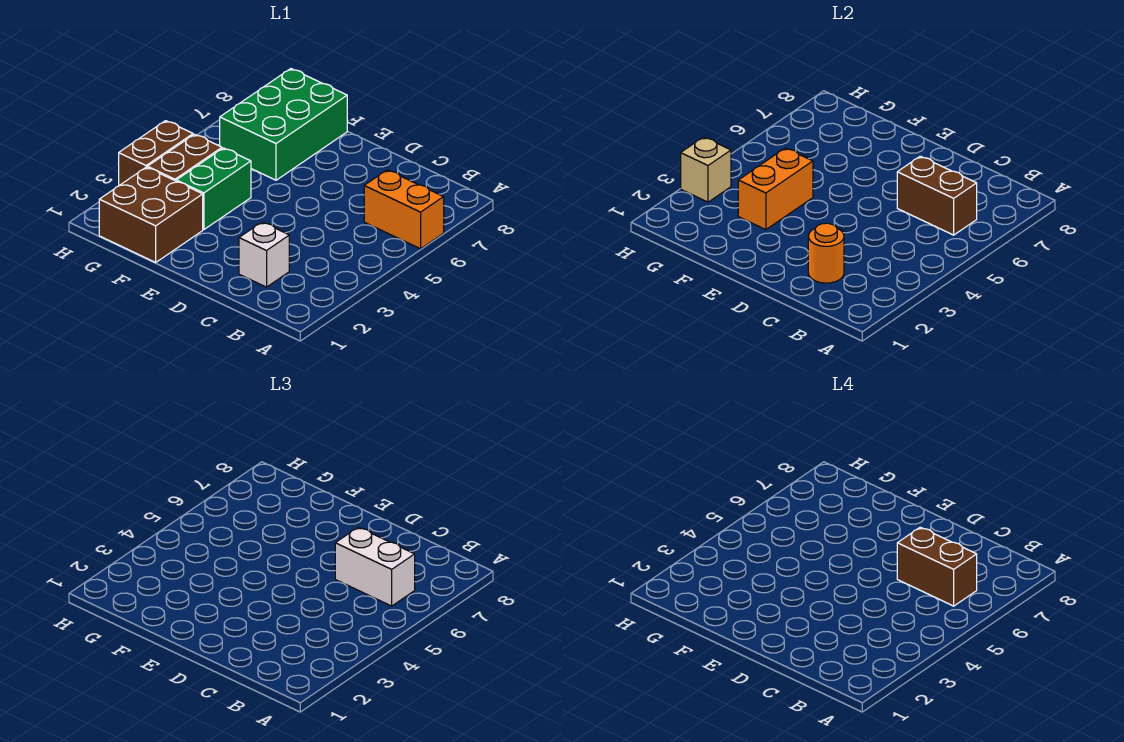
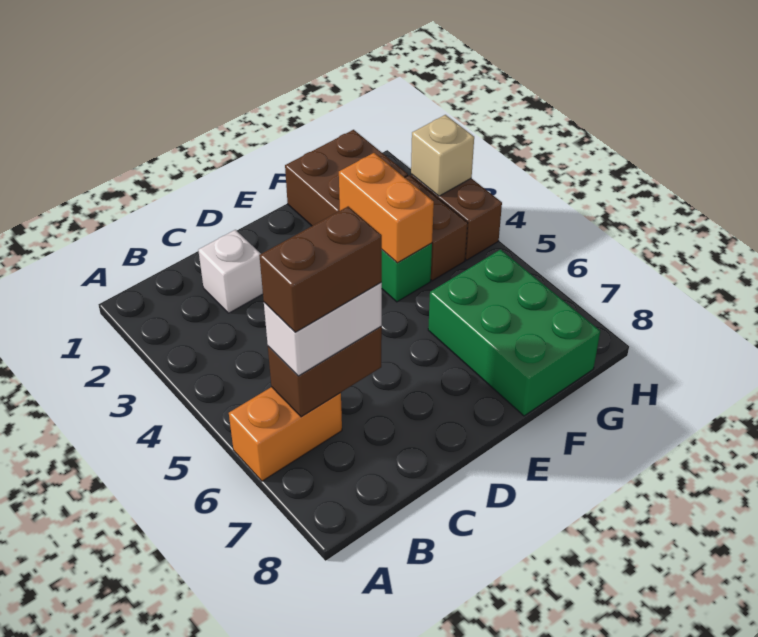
orange round brick C2 level 2 -> none

